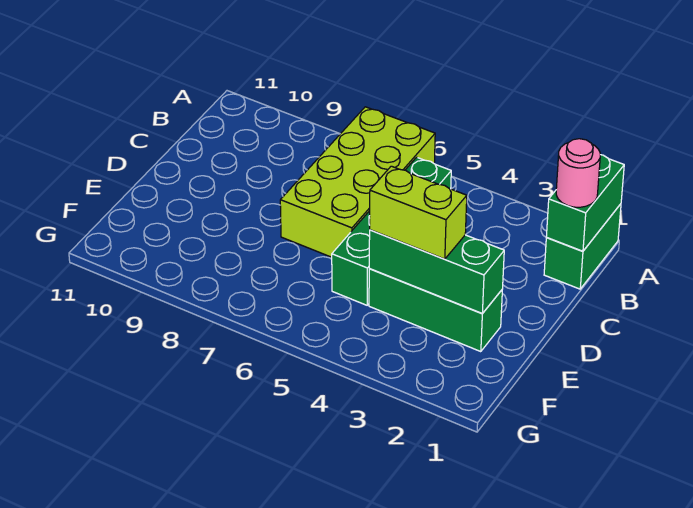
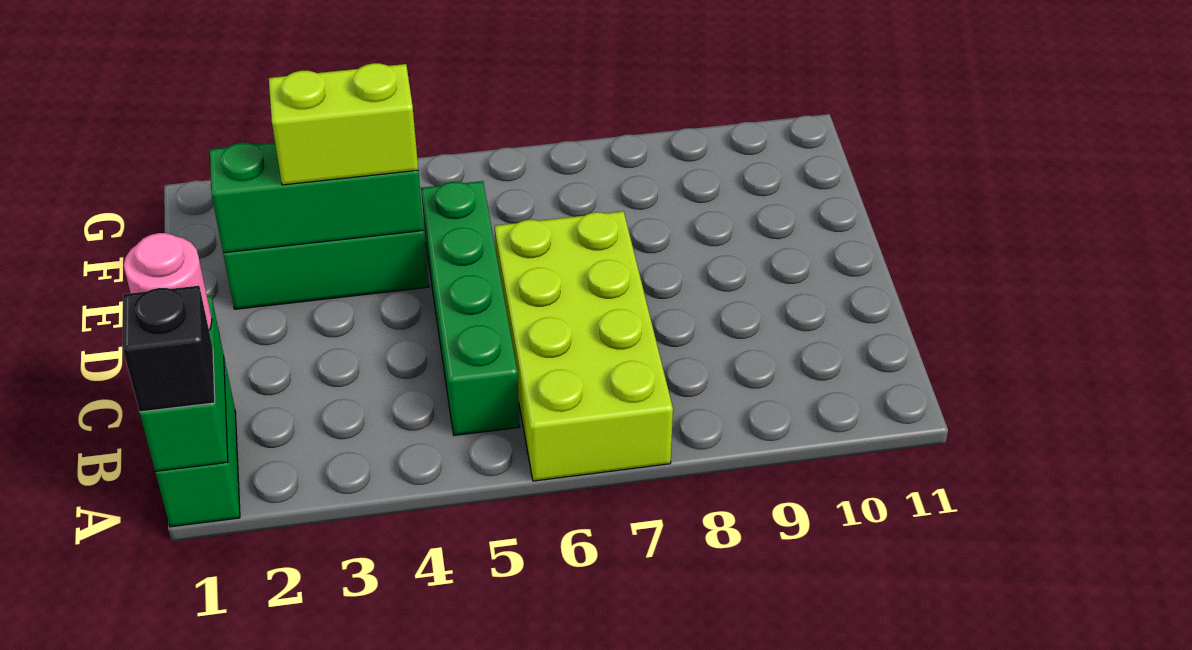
none -> black brick A1 level 3

